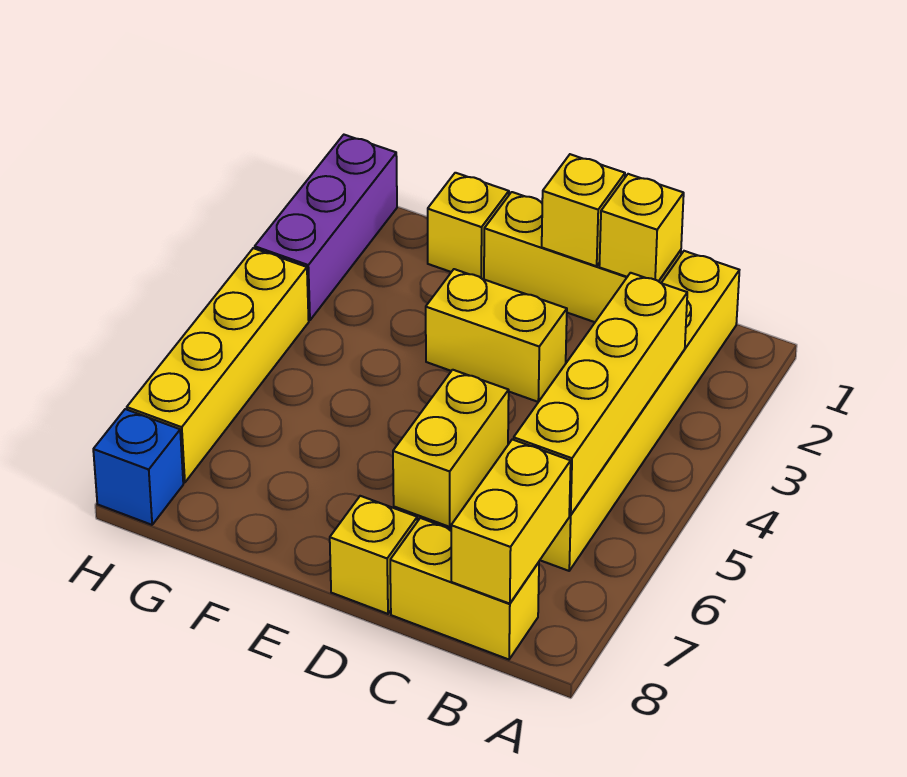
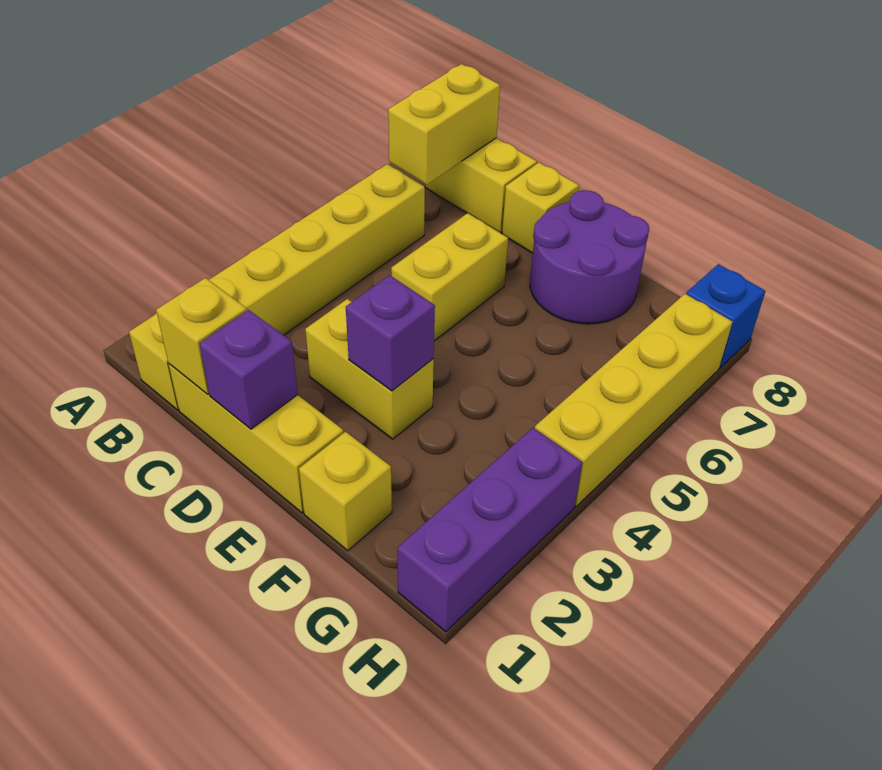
yellow brick B3:B6 level 2 -> none
yellow brick D1 level 2 -> purple brick D1 level 2
none -> purple brick E3 level 2
none -> purple round brick E7:F8 level 1

